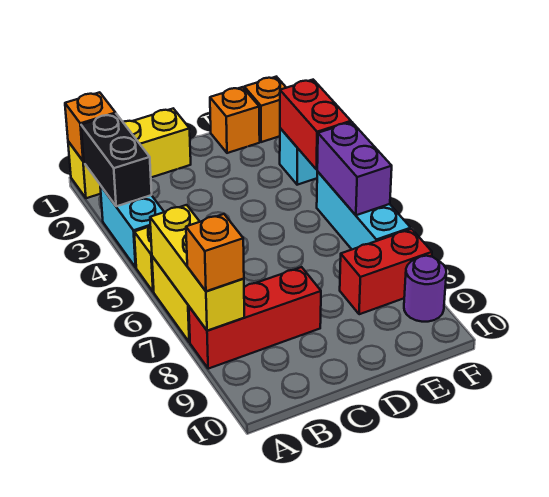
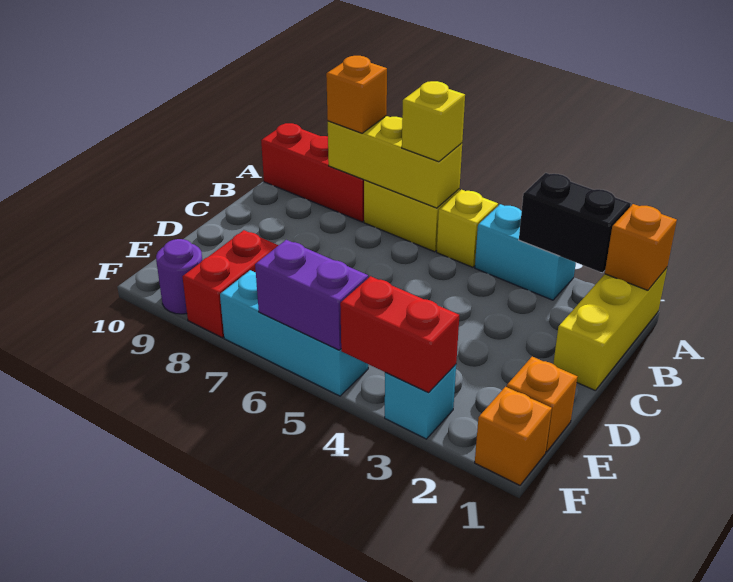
none -> yellow brick A6 level 3
red brick A8:C8 level 1 -> red brick A8:A10 level 1

